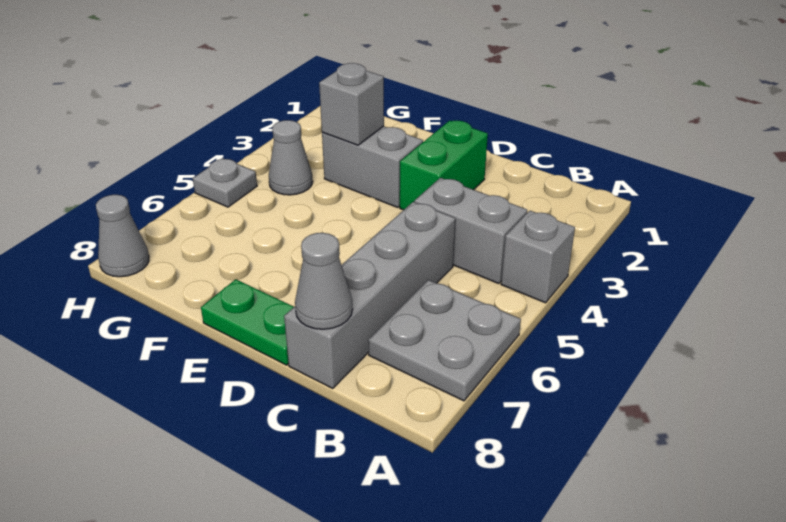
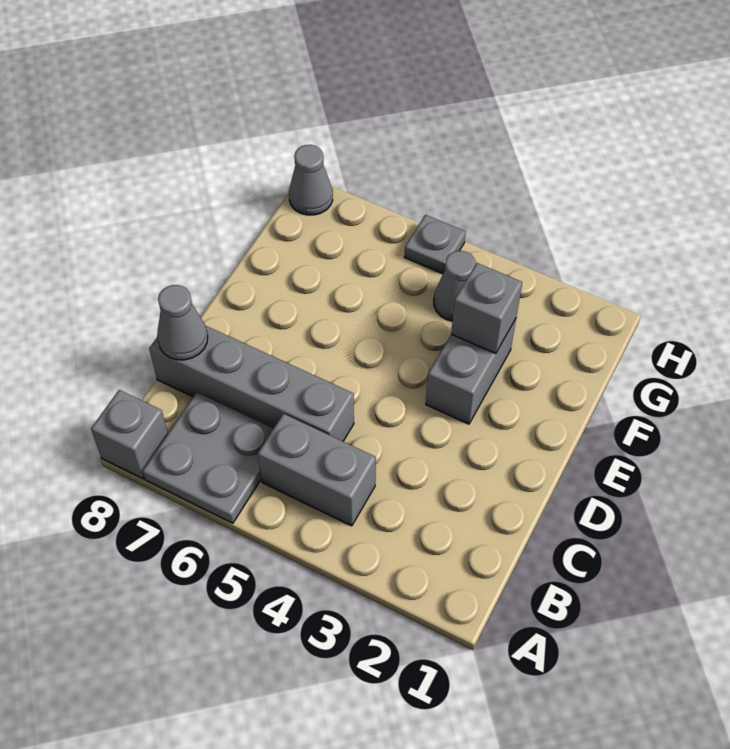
grey brick A4 level 1 -> grey brick A8 level 1
grey brick B4:C4 level 1 -> grey brick B4:B5 level 1
green brick D2:D3 level 1 -> none
green plate D8:E8 level 1 -> none

